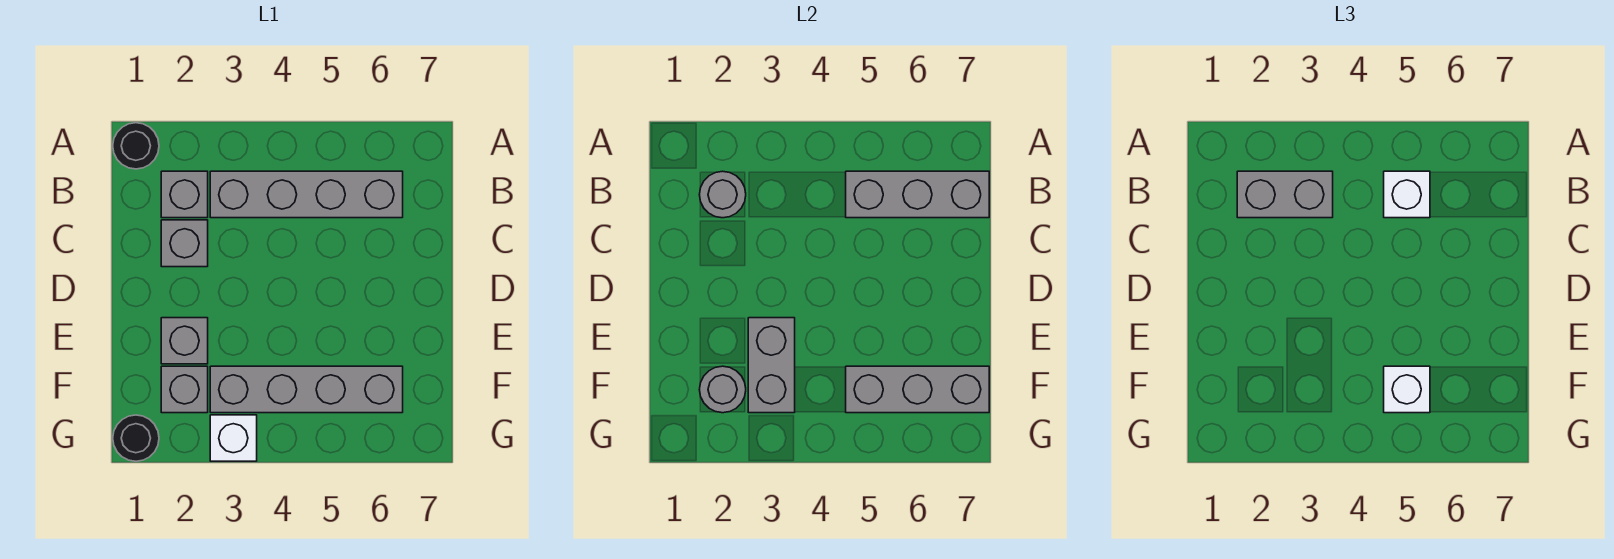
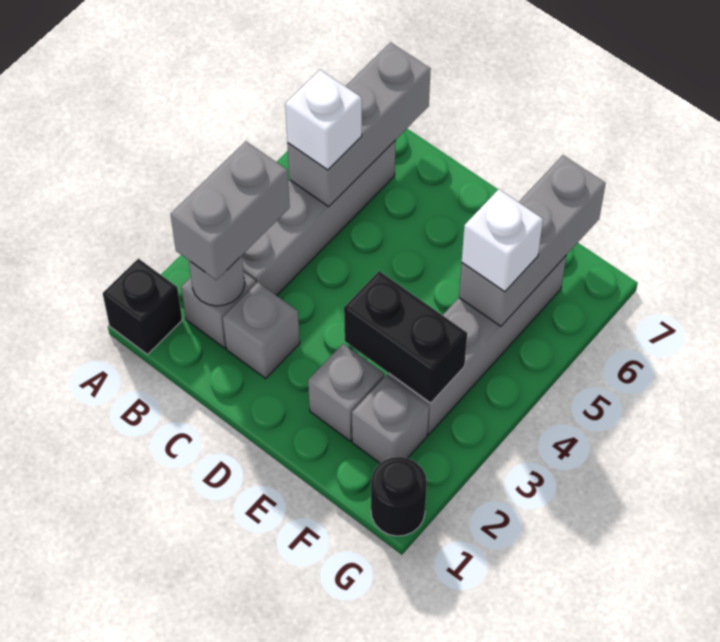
black round brick A1 level 1 -> black brick A1 level 1
grey brick E3:F3 level 2 -> black brick E3:F3 level 2
grey round brick F2 level 2 -> none
white brick G3 level 1 -> none

